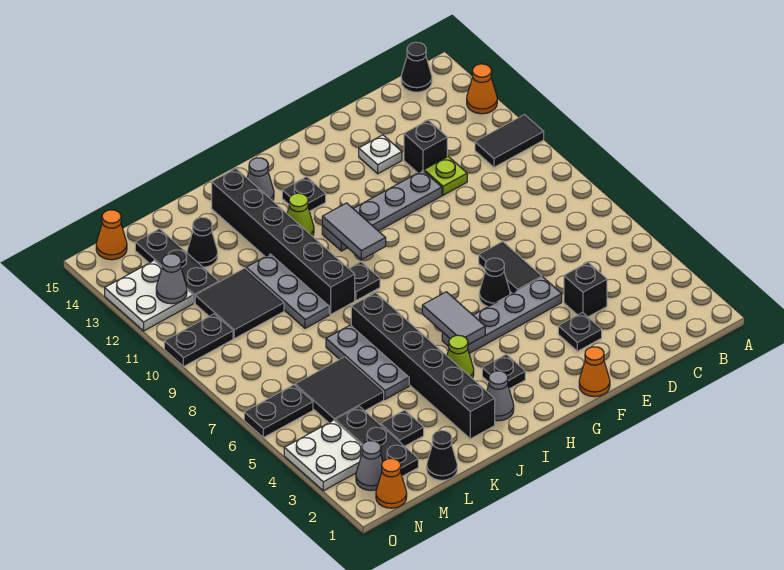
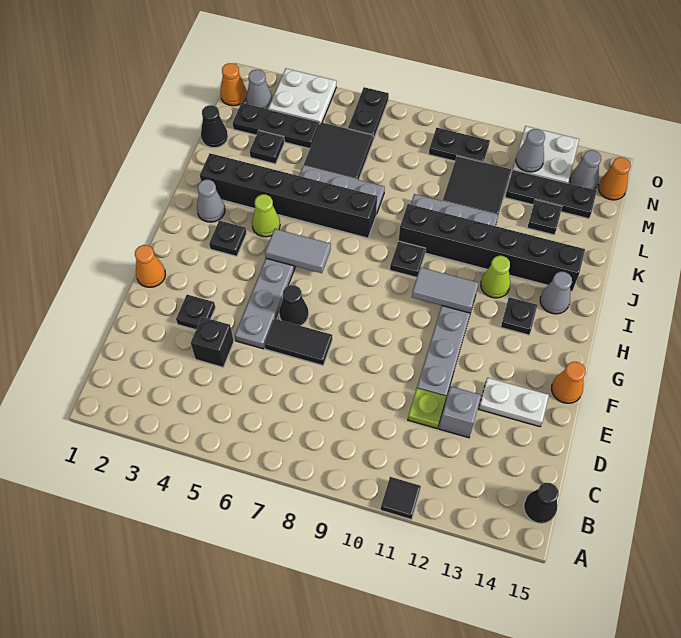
black tile A11:B11 level 1 -> black tile A11 level 1
orange cone A13 level 1 -> orange cone F15 level 1
black brick D12 level 1 -> grey brick D12 level 1
white plate E13 level 1 -> white plate E13:E14 level 1
black cone L13 level 1 -> black plate L13 level 1
black plate N10:O10 level 1 -> black plate N9:N10 level 1
none -> grey cone N14 level 1

